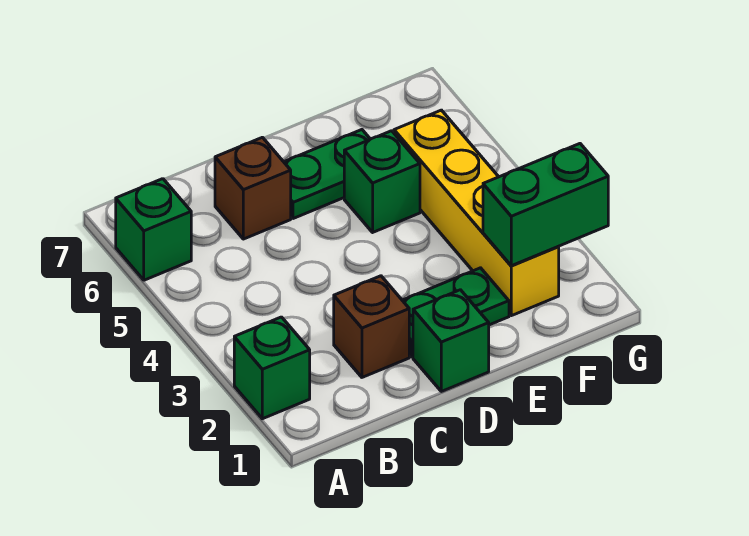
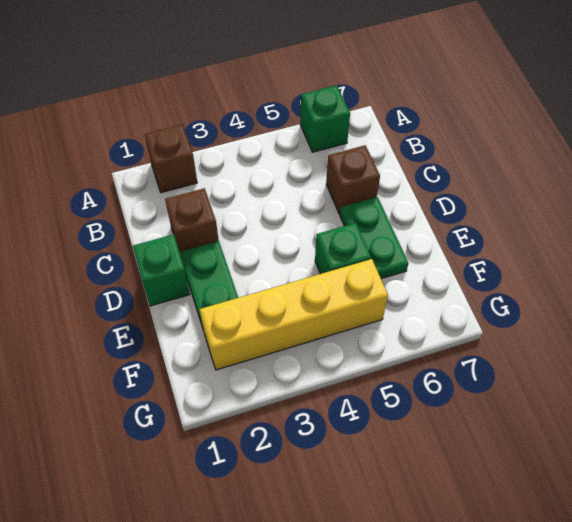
green brick A2 level 1 -> brown brick A2 level 1
green brick F2:G2 level 2 -> none

